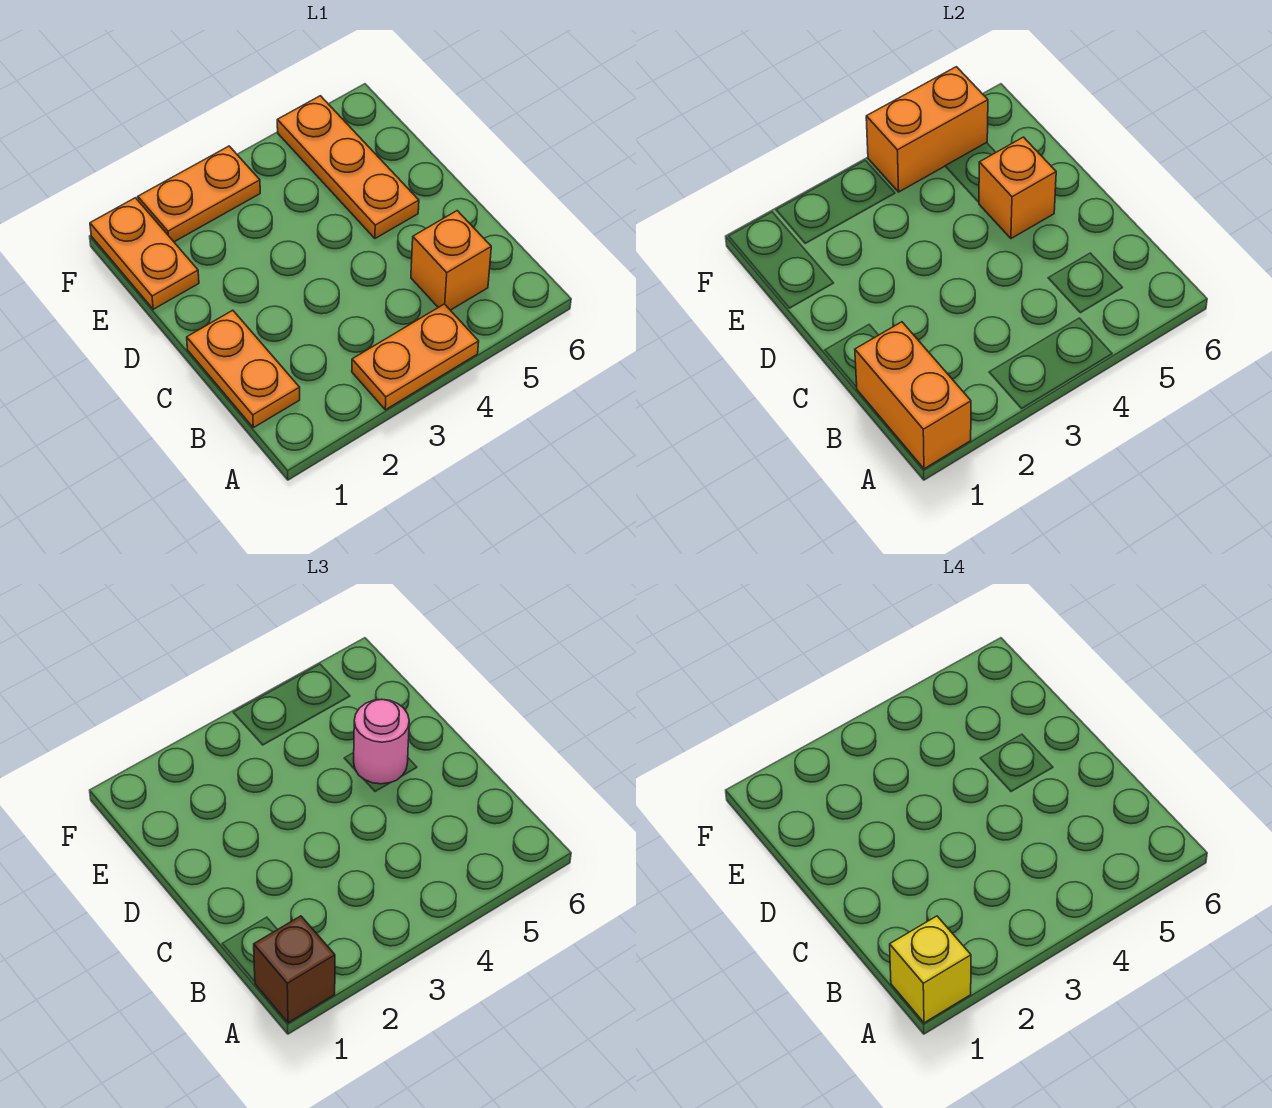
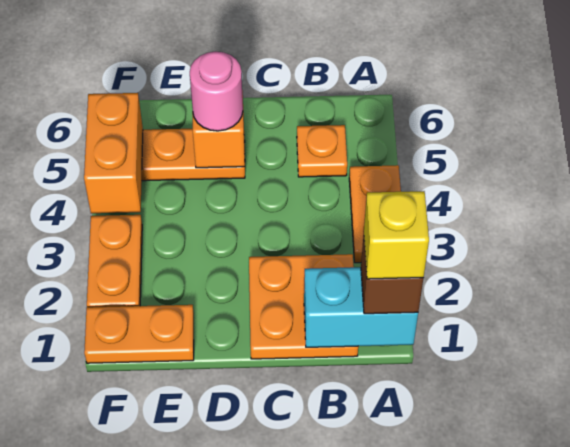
orange brick A1:B1 level 2 -> cyan brick A1:B1 level 2
orange plate B1:C1 level 1 -> orange plate B1:C2 level 1
orange brick B5 level 1 -> orange plate B5 level 1

